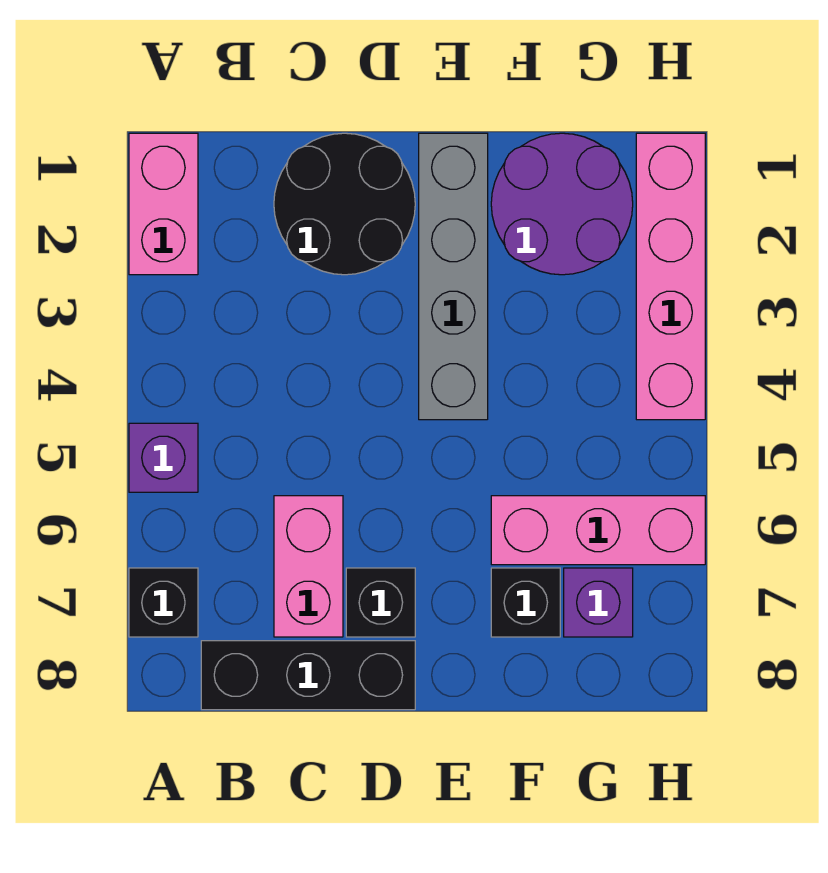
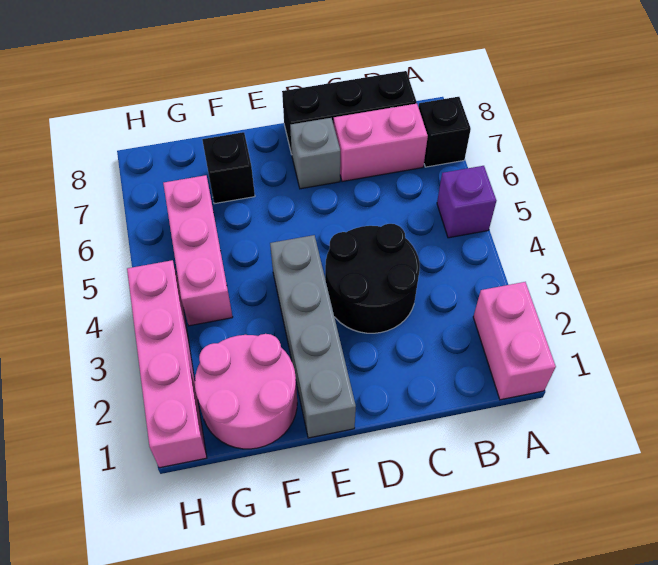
black round brick C1:D2 level 1 -> black round brick C3:D4 level 1
pink brick C6:C7 level 1 -> pink brick B7:C7 level 1
black brick D7 level 1 -> grey brick D7 level 1
purple round brick F1:G2 level 1 -> pink round brick F1:G2 level 1
pink brick F6:H6 level 1 -> pink brick G4:G6 level 1
purple brick G7 level 1 -> none

